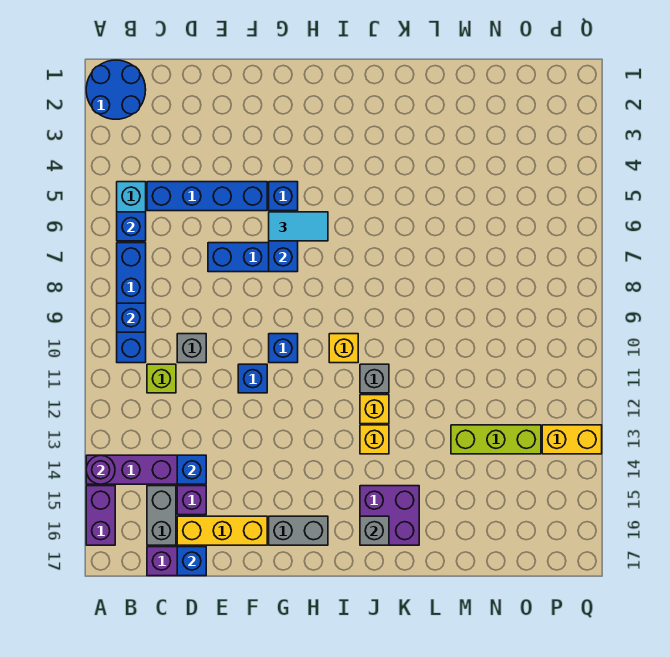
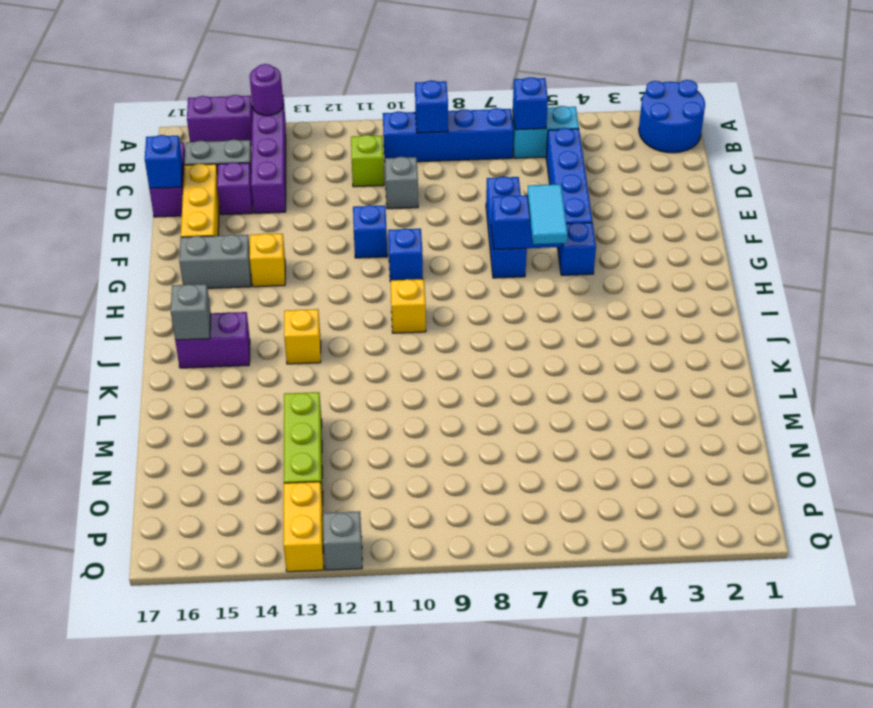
blue brick D14 level 2 -> none
grey brick G16:H16 level 1 -> grey brick G15:G16 level 1
grey brick J11 level 1 -> grey brick Q12 level 1
yellow brick J12 level 1 -> yellow brick G14 level 1
purple brick J15:K16 level 1 -> purple brick J15:J16 level 1

